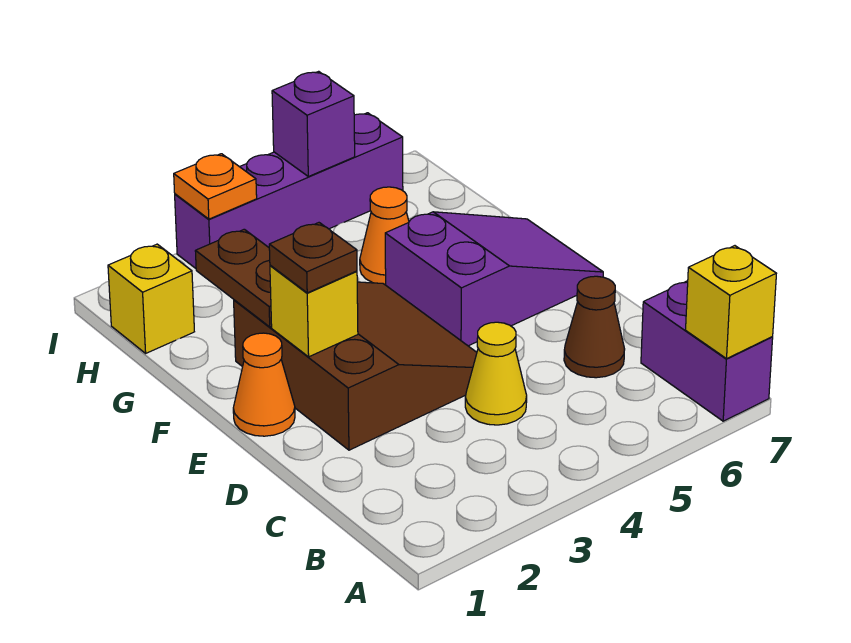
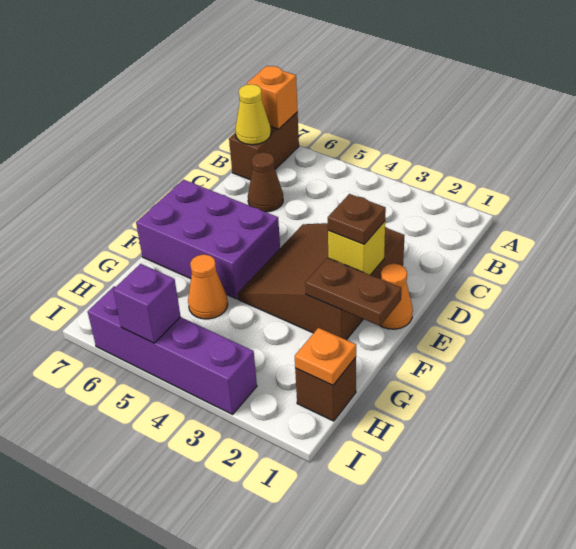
purple brick A7:B7 level 1 -> brown brick A7:B7 level 1
yellow brick A7 level 2 -> orange brick A7 level 2
yellow cone C4 level 1 -> yellow cone B7 level 2
purple slope E5:F7 level 1 top 5 -> purple brick E5:F7 level 1
brown plate F2:G2 level 2 -> brown plate F1:F2 level 2
yellow brick H1 level 1 -> brown brick H1 level 1
orange plate I3 level 2 -> orange plate H1 level 2

